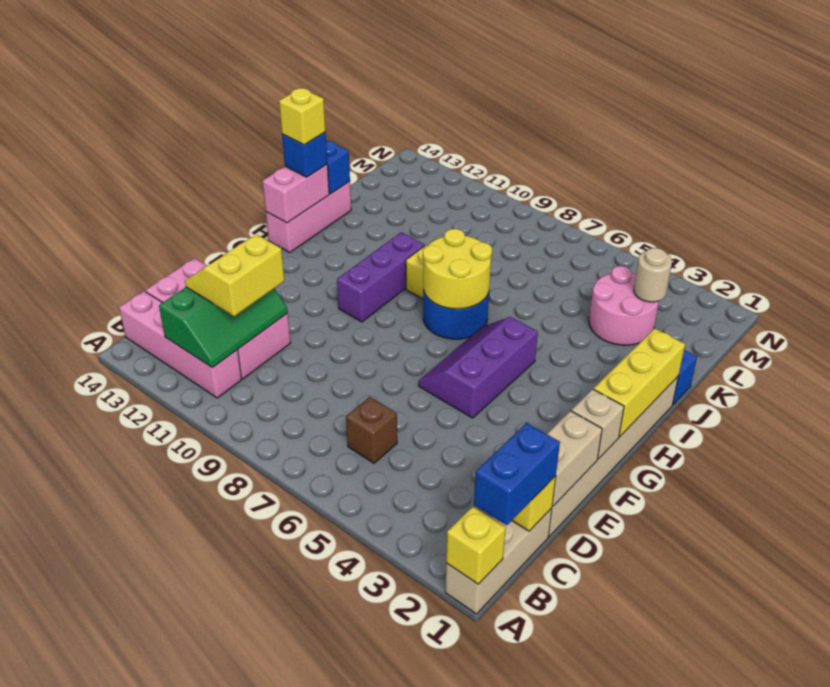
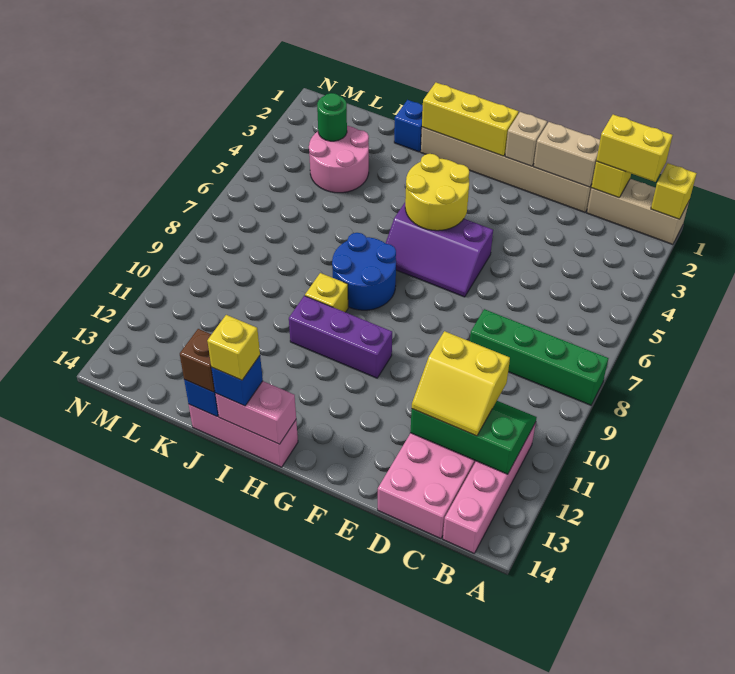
none -> green brick A8:D8 level 1
blue brick B1:C1 level 3 -> yellow brick B1:C1 level 3
brown brick C6 level 1 -> brown brick J14 level 3
yellow round brick H7:I8 level 2 -> yellow round brick G4:H5 level 2
tan round brick L3 level 2 -> green round brick L3 level 2

